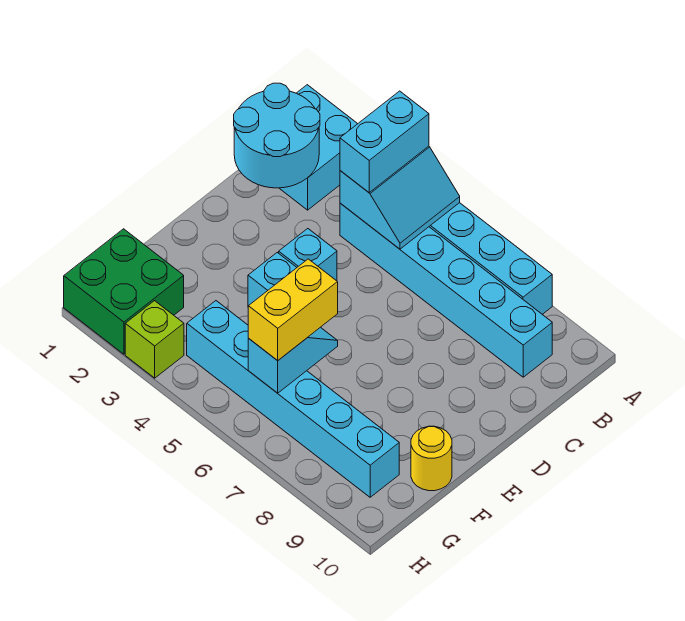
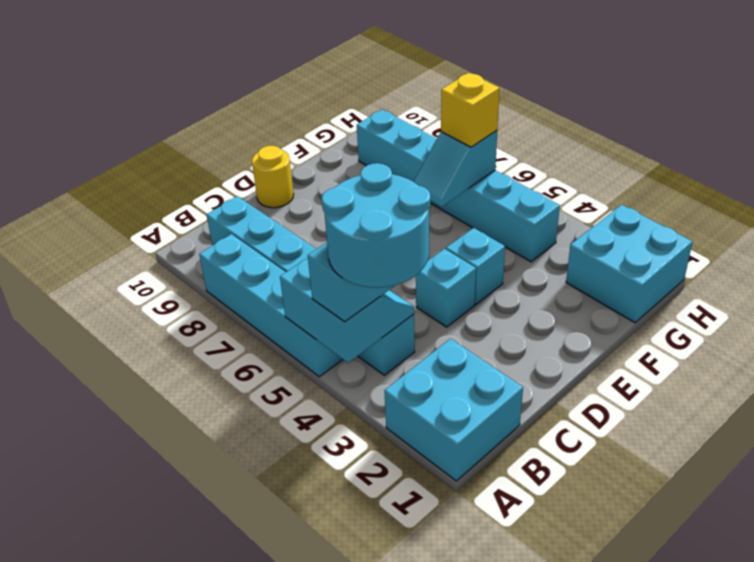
cyan slope A4:B5 level 2 top 4 -> cyan slope A4:B5 level 2 top A
cyan round brick B1:C2 level 2 -> cyan round brick A3:B4 level 4
yellow brick F6:G6 level 3 -> yellow brick G6 level 3
yellow round brick F10 level 1 -> yellow round brick D10 level 1
green brick G1:H2 level 1 -> cyan brick G1:H2 level 1
lime brick H3 level 1 -> none

